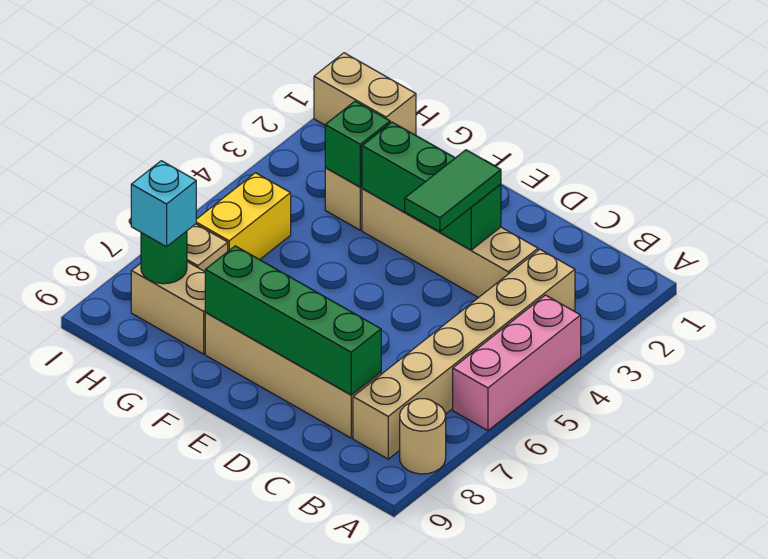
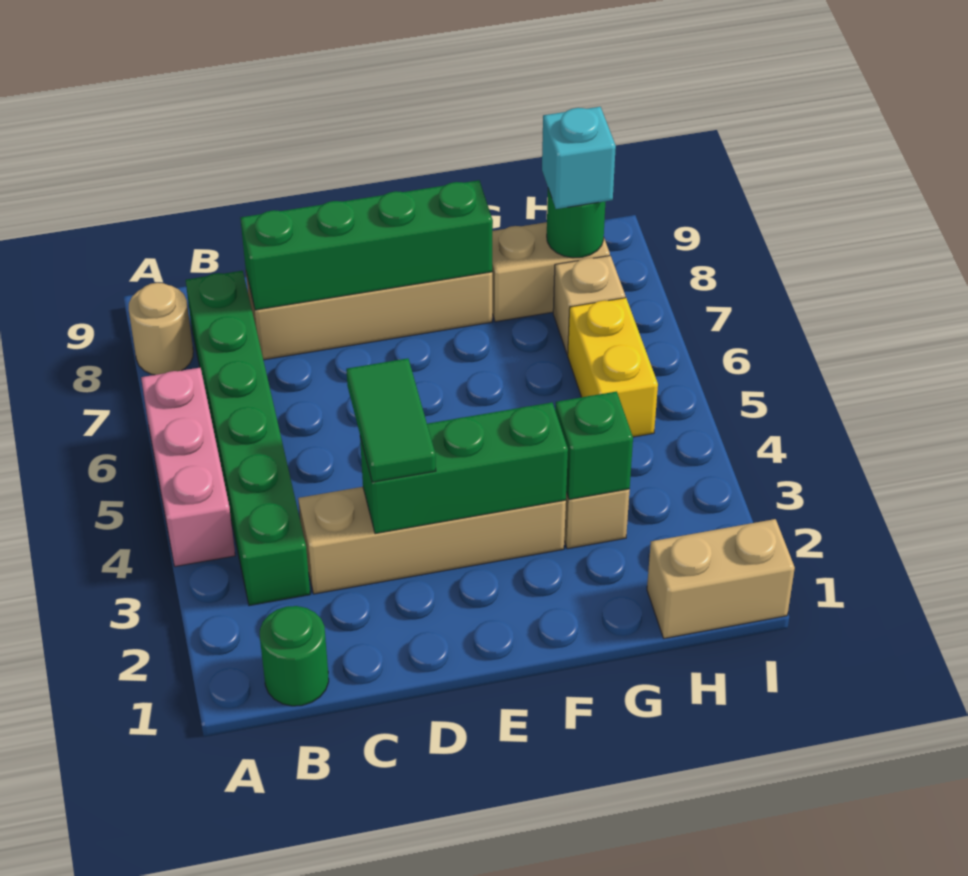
none -> green round brick B1 level 1
tan brick B3:B8 level 1 -> green brick B3:B8 level 1

